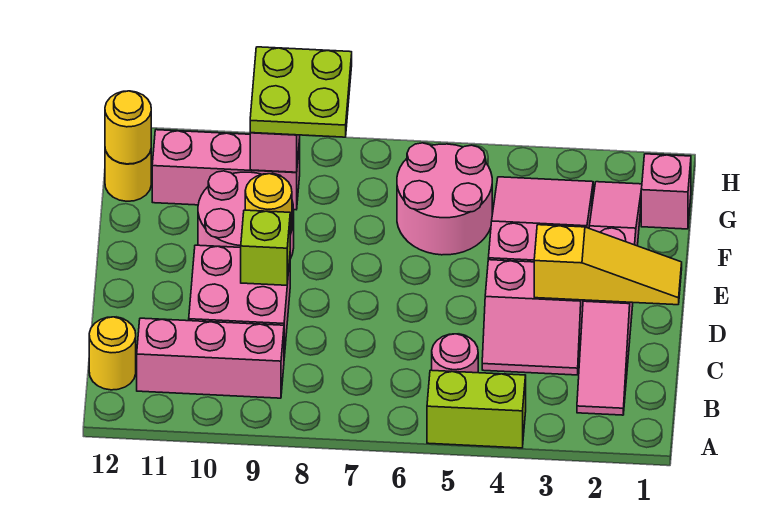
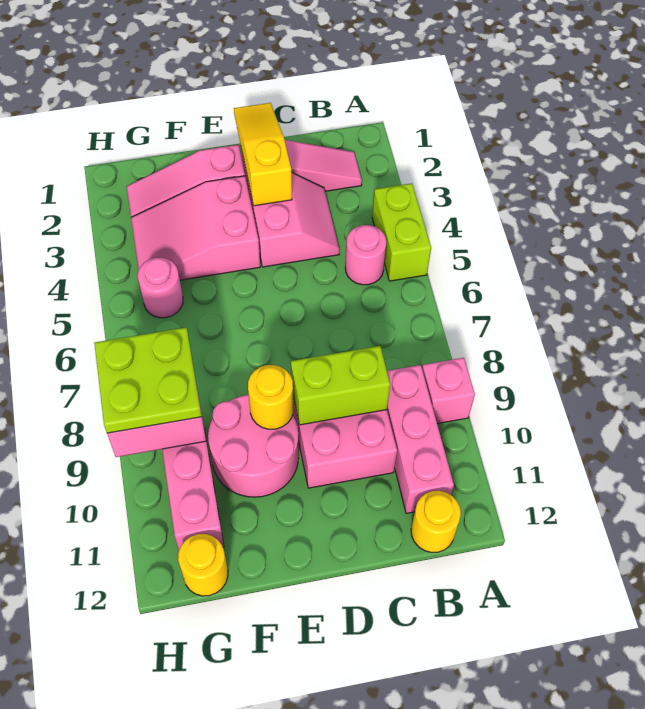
lime brick D9 level 2 -> lime brick C9:D9 level 2
pink round brick F5:G6 level 1 -> pink round brick G5 level 1
pink brick G1 level 1 -> pink brick A9 level 1
yellow round brick G12 level 2 -> none

